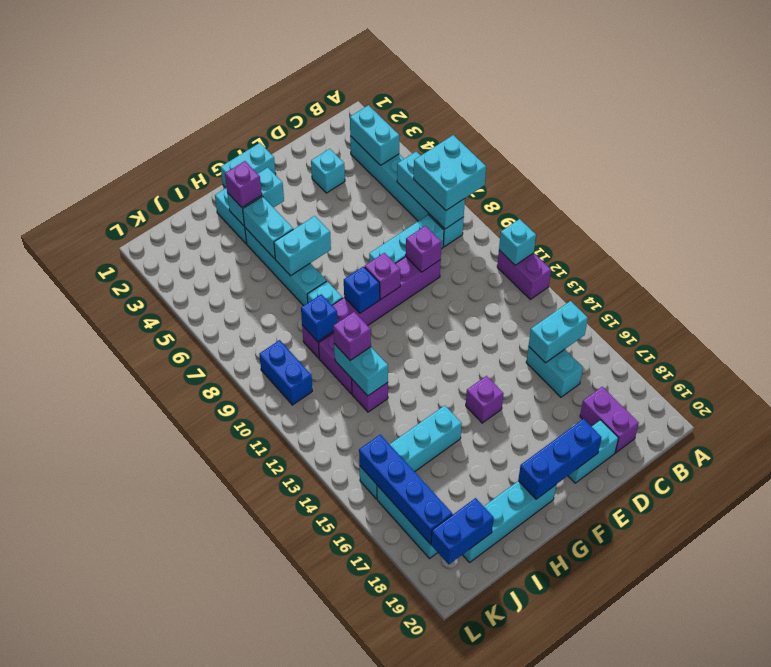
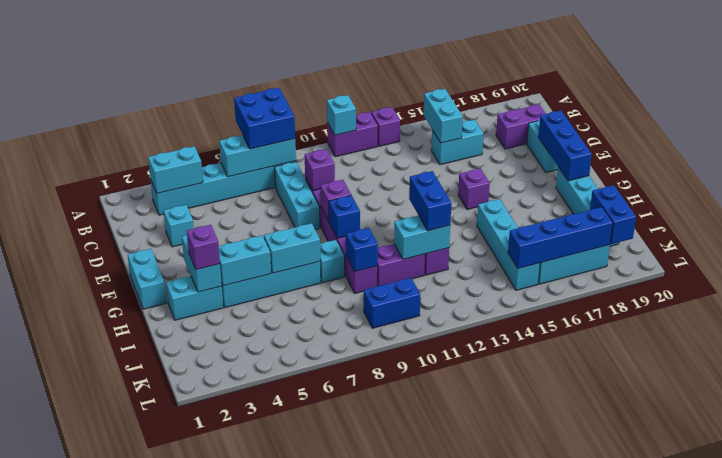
cyan brick A7:B8 level 3 -> blue brick A7:B8 level 3
cyan brick G6:H6 level 2 -> cyan brick H6:H7 level 2
none -> blue brick H12:I12 level 3
purple brick I11 level 3 -> purple brick A13 level 1

